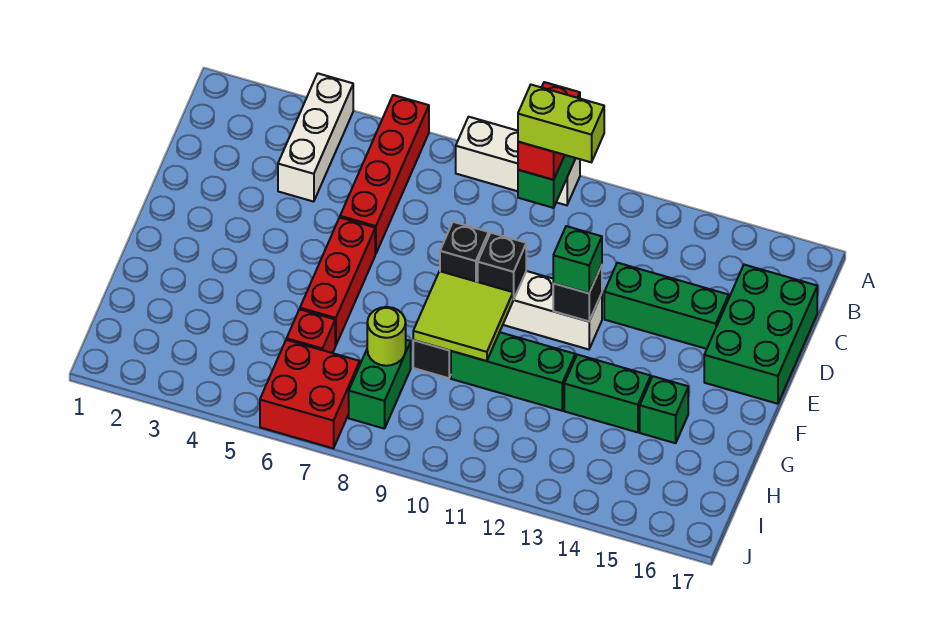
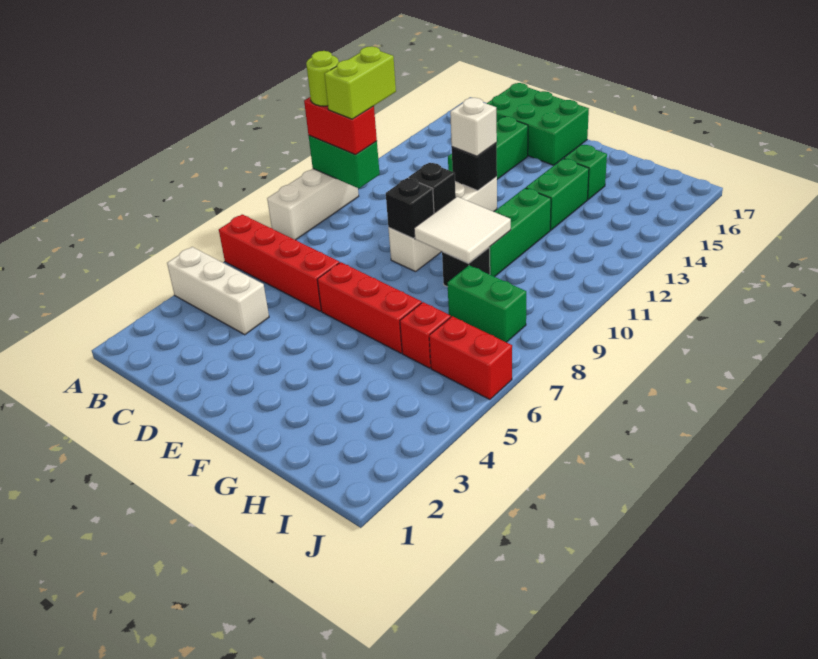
green brick E12 level 3 -> white brick E12 level 3
lime tile F9:G10 level 2 -> white tile F9:G10 level 2
lime round brick H8 level 2 -> lime round brick A10 level 4
red brick I6:J7 level 1 -> red brick I6:J6 level 1

